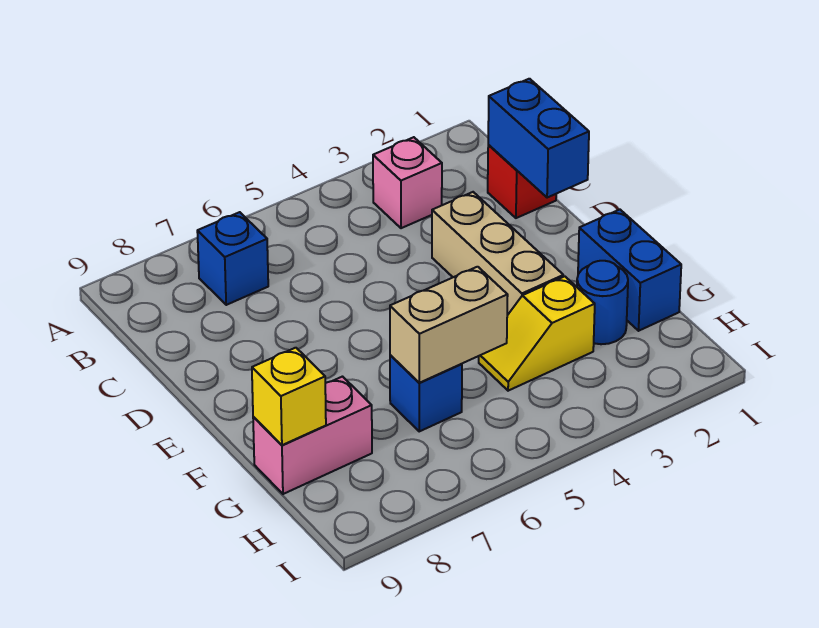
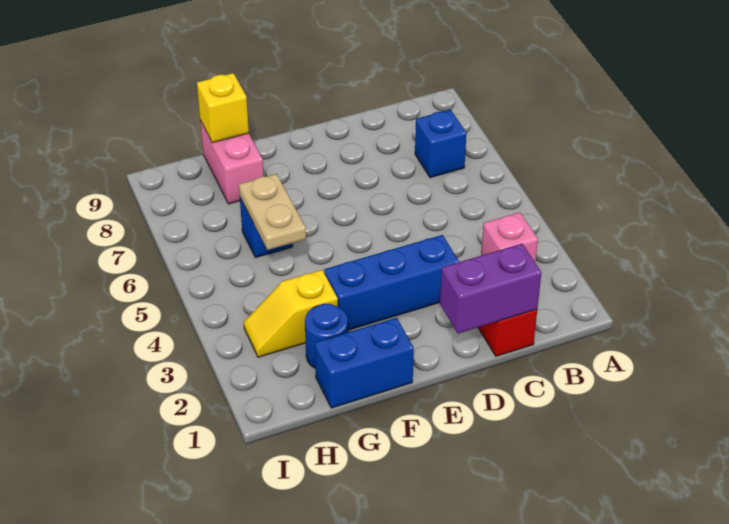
blue brick C1:D1 level 2 -> purple brick C1:D1 level 2
tan brick D3:F3 level 1 -> blue brick D3:F3 level 1
yellow slope G3:G4 level 1 top 3 -> yellow slope G3:H3 level 1 top G
tan brick G5:G6 level 2 -> tan plate G5:G6 level 2

